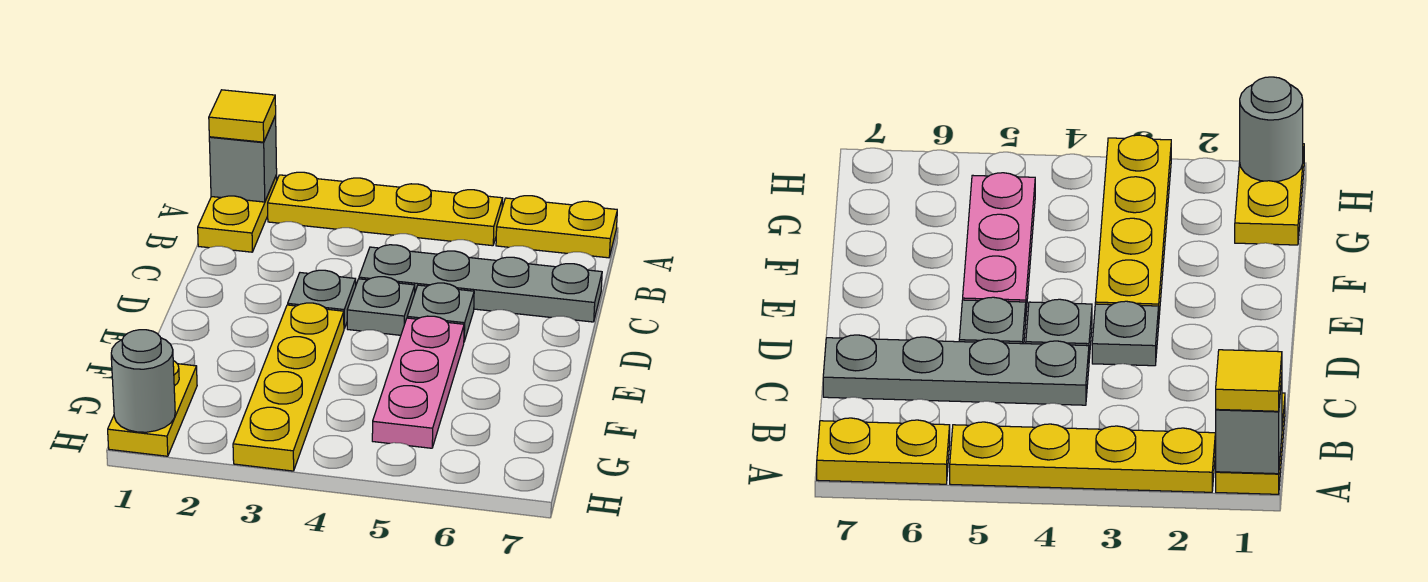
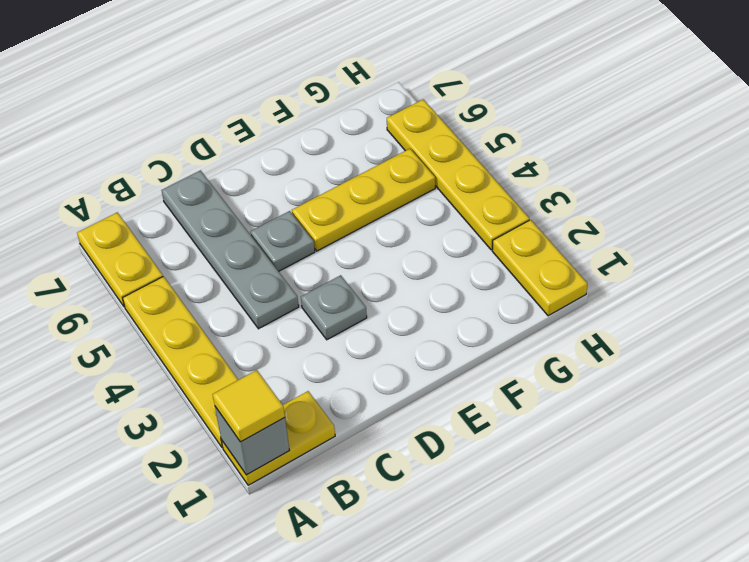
grey plate D4 level 1 -> none
yellow plate E3:H3 level 1 -> yellow plate H3:H6 level 1
pink plate E5:G5 level 1 -> yellow plate E5:G5 level 1
yellow plate G1:H1 level 1 -> yellow plate H1:H2 level 1
grey round brick H1 level 2 -> none

